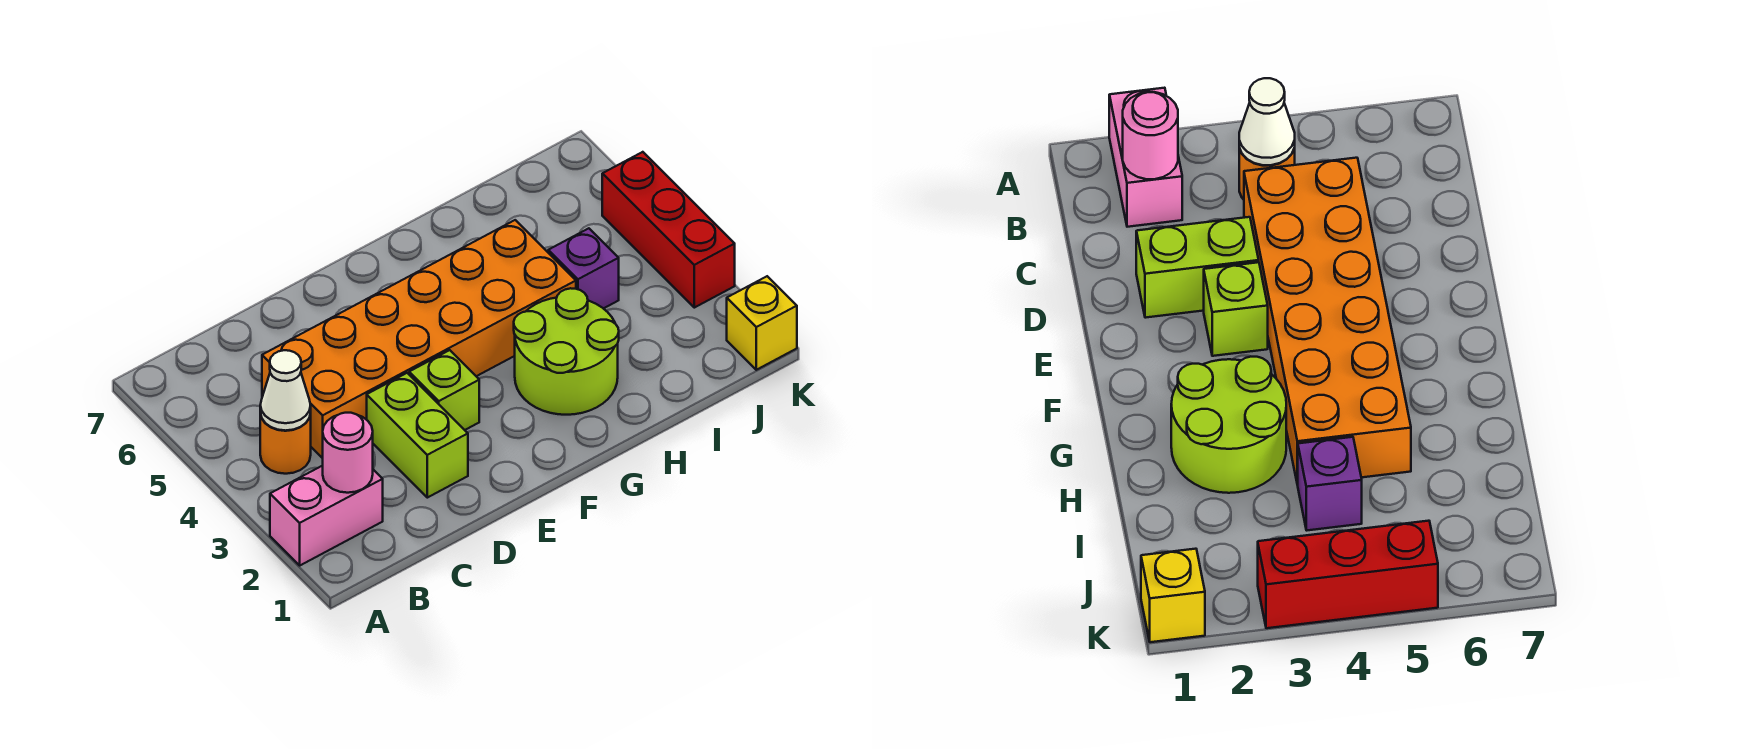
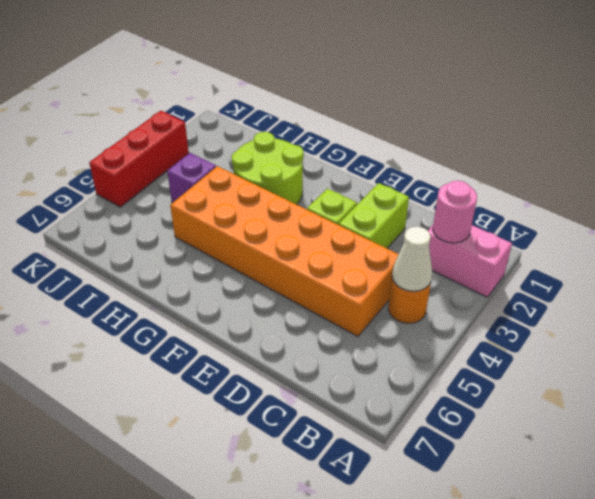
yellow brick K1 level 1 -> none

